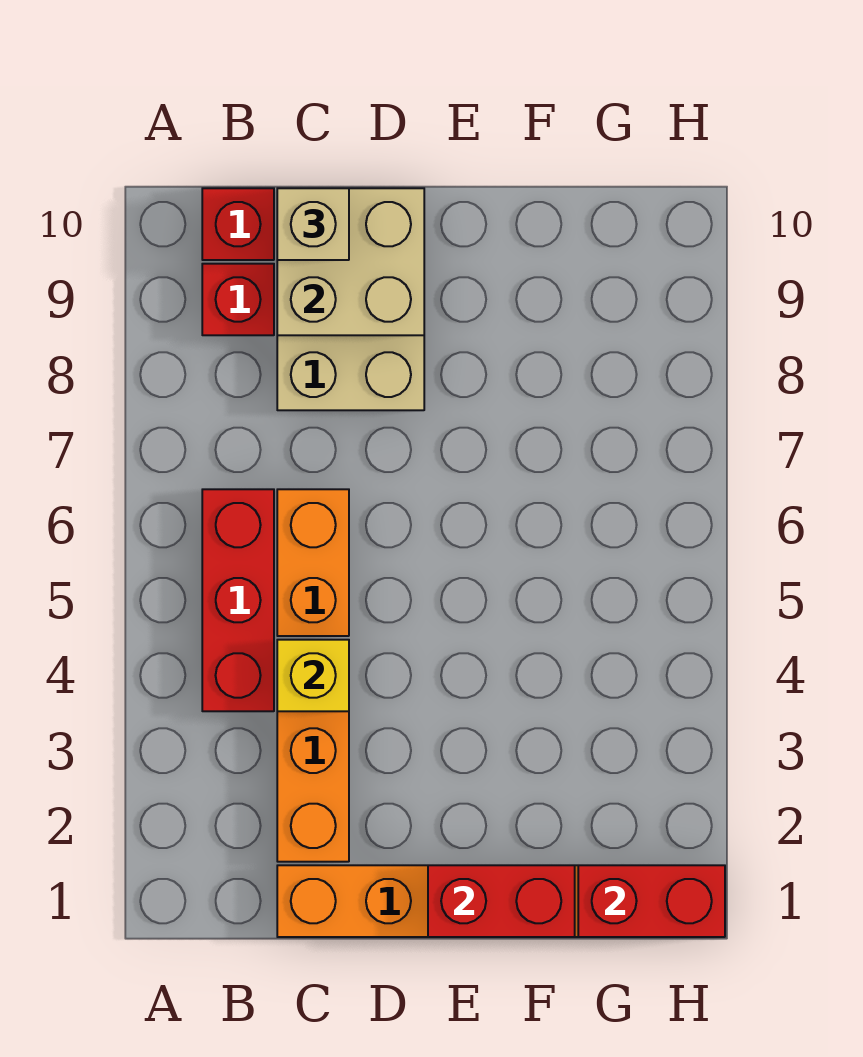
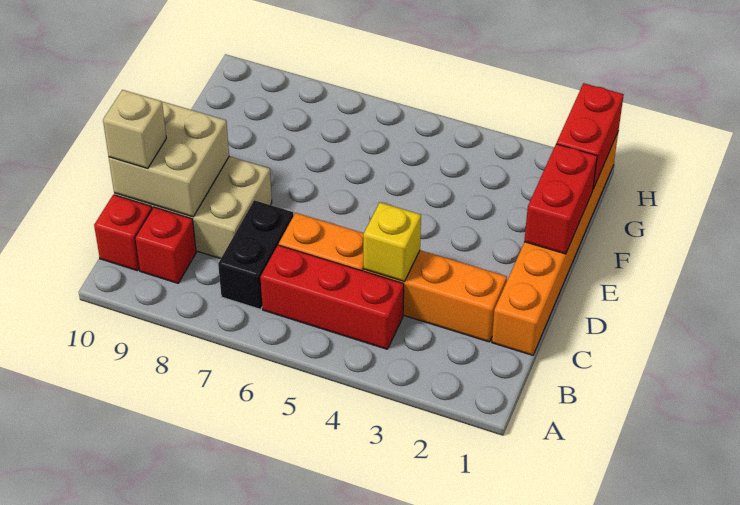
none -> black brick B7:C7 level 1

